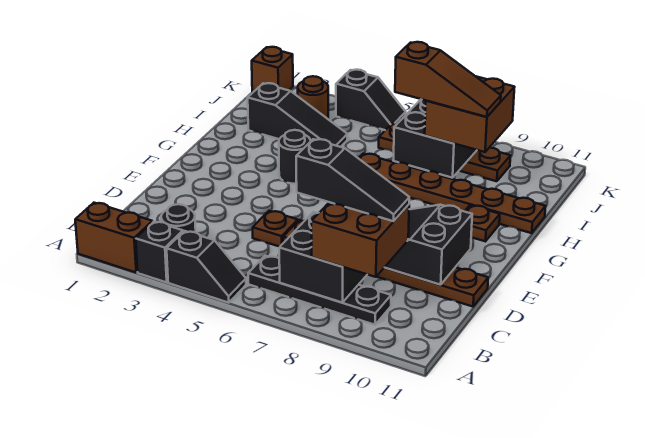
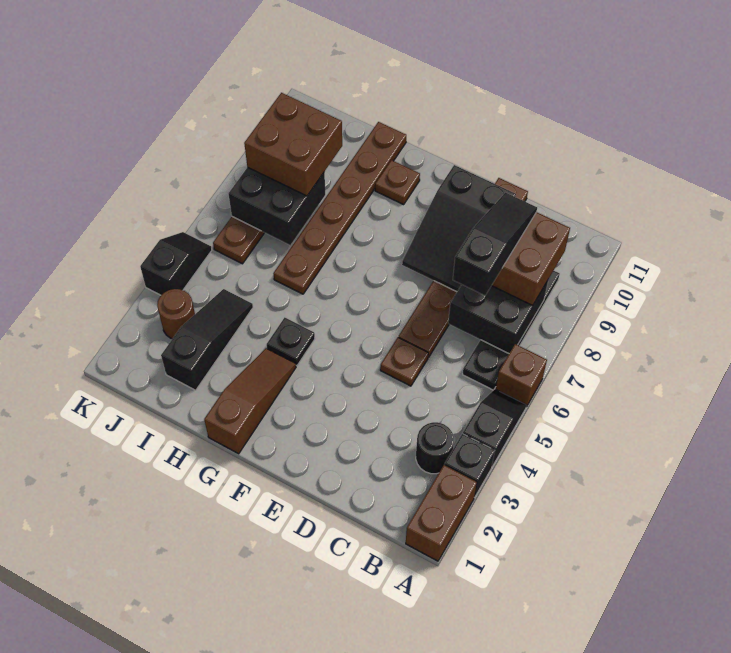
black round brick G4 level 1 -> black plate G4 level 1
brown slope I7:I9 level 4 top 7 -> brown slope G1:G3 level 1 top 1
brown brick K1 level 1 -> brown brick A6 level 1

